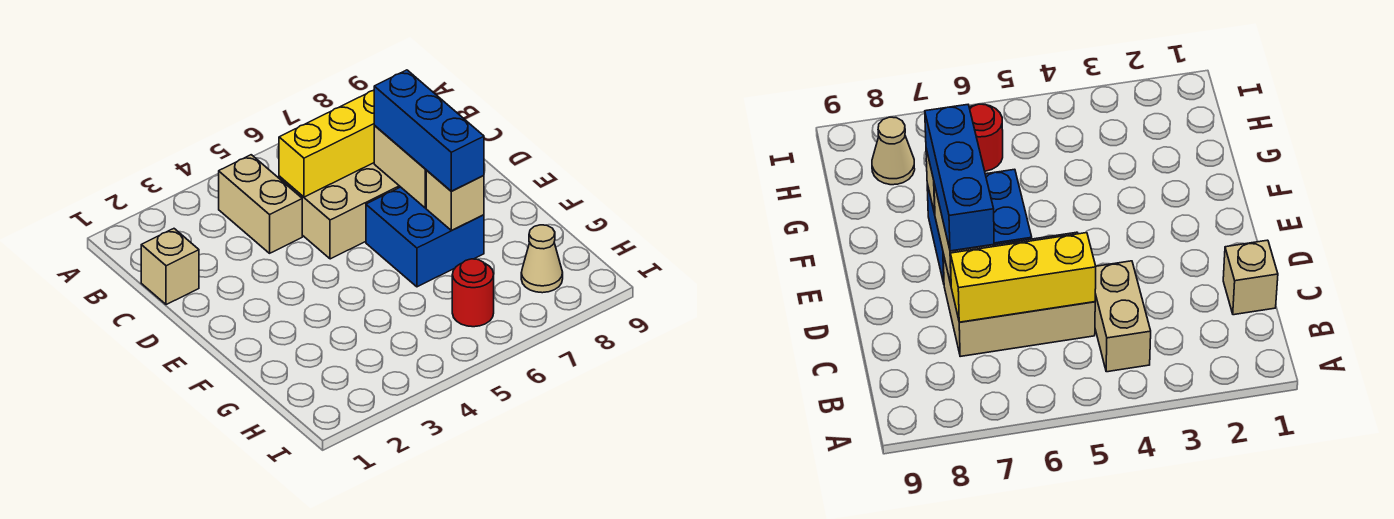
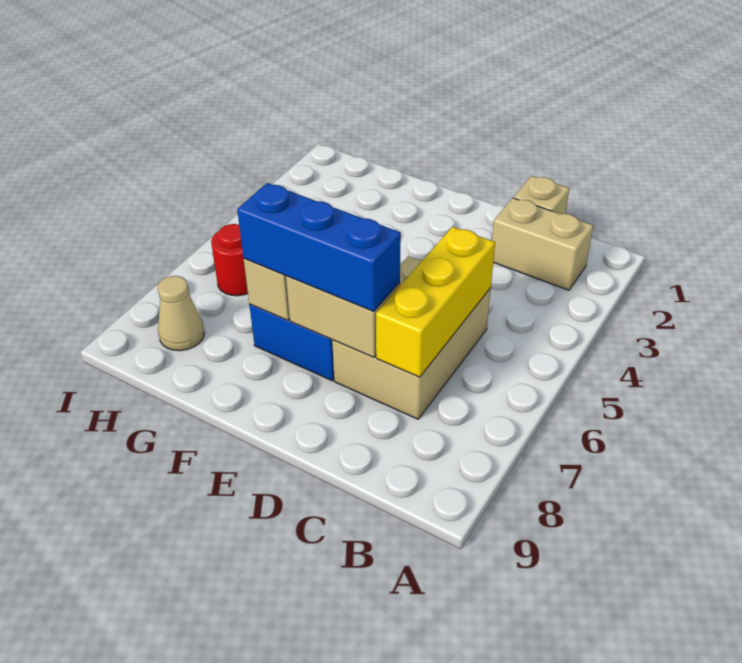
tan brick B4:C4 level 1 -> tan brick B2:C2 level 1

